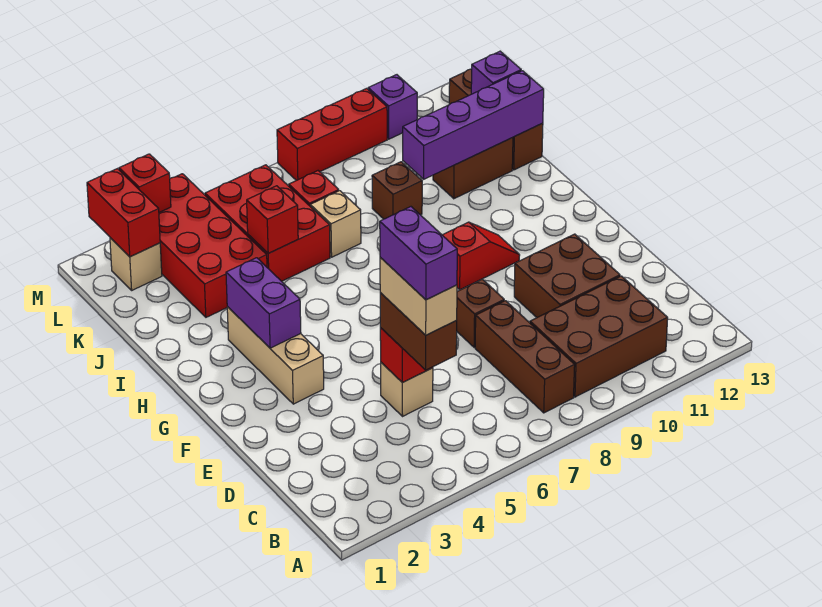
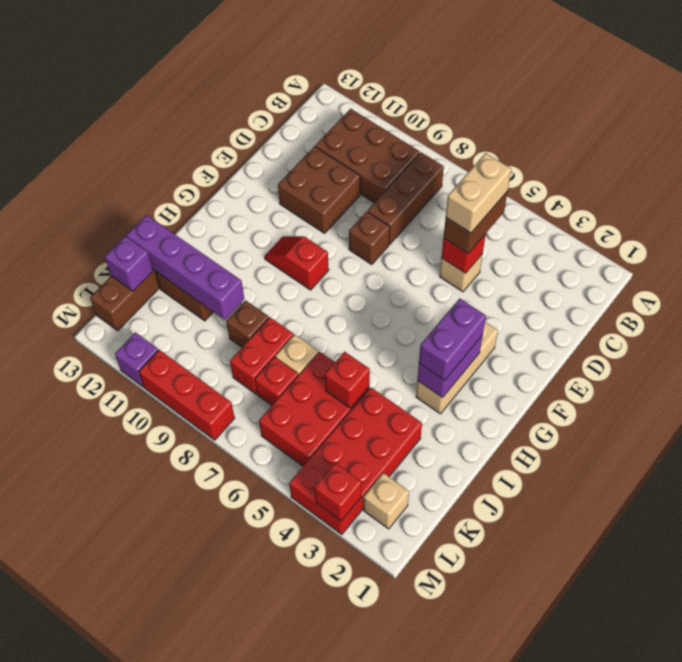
purple brick C5:D5 level 5 -> purple brick G3:H3 level 3
red brick L2:M2 level 2 -> red brick J8:K8 level 1

